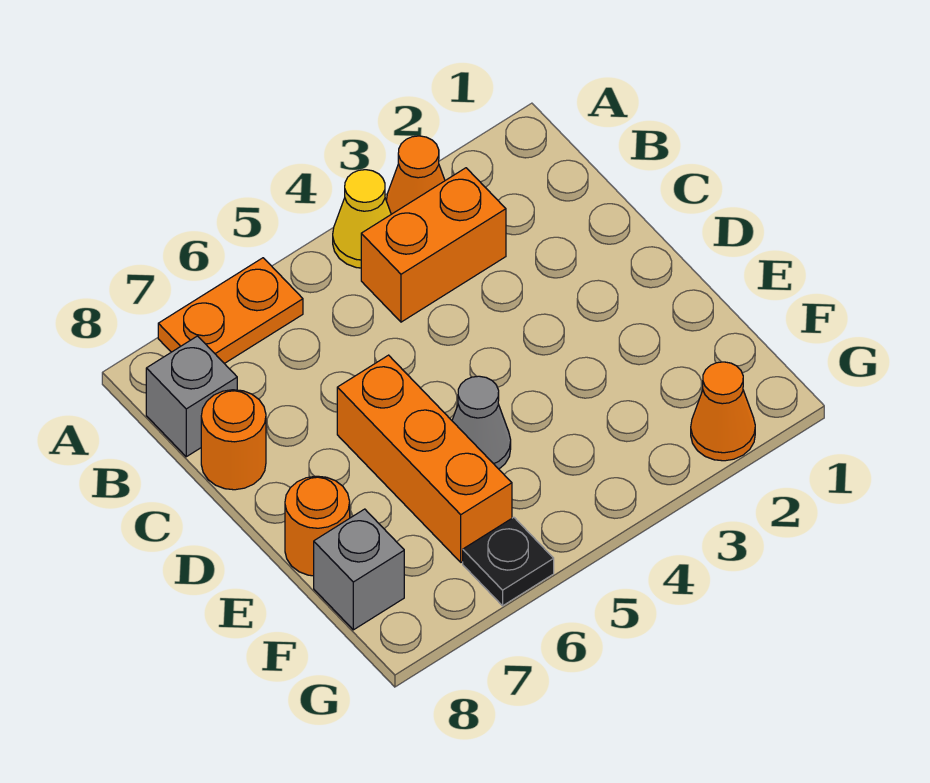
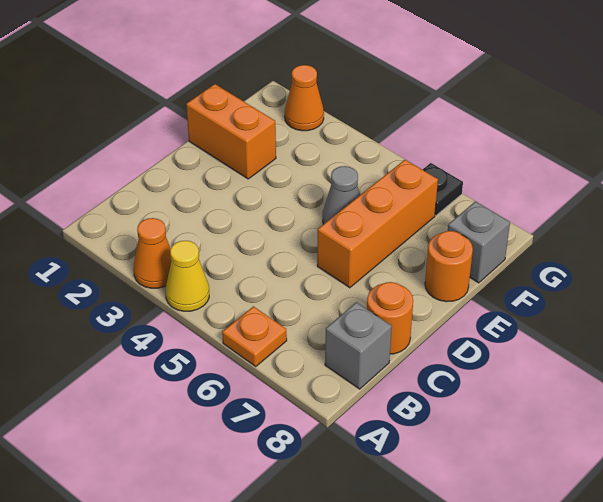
orange plate A6:A7 level 1 -> orange plate A6 level 1
orange brick B3:B4 level 1 -> orange brick E1:E2 level 1

